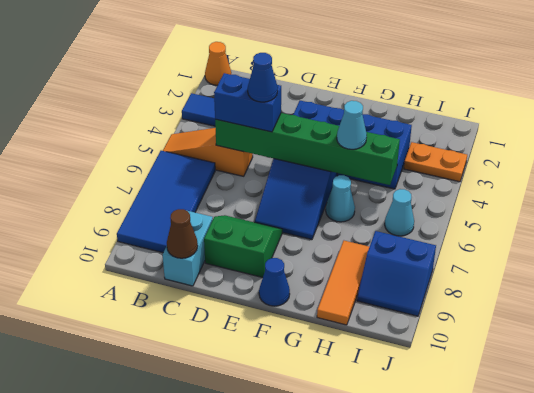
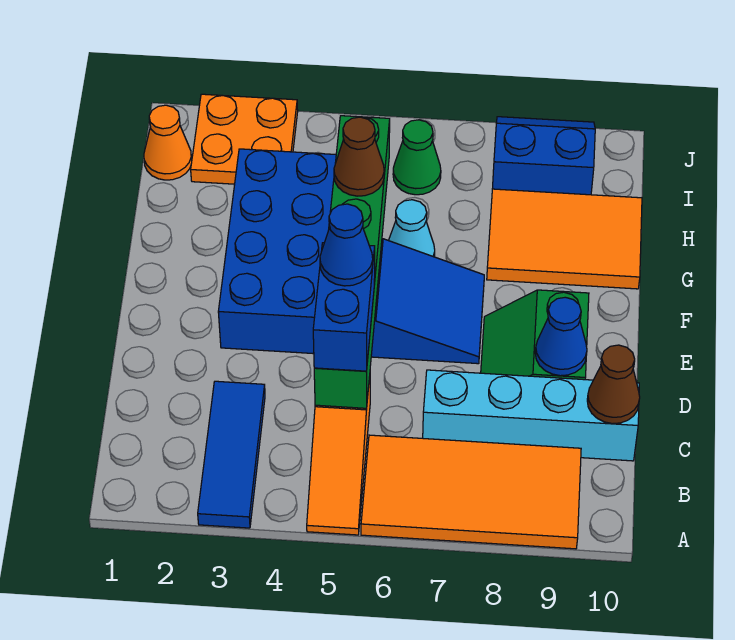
orange cone A1 level 1 -> orange cone I1 level 1
blue tile A6:B9 level 1 -> orange tile A6:B9 level 1
cyan brick C9:C10 level 1 -> cyan brick C7:C10 level 1
blue cone F10 level 1 -> blue cone D9 level 2
cyan cone G5 level 3 -> brown cone G5 level 3
orange tile H8:H10 level 1 -> orange tile G8:H10 level 1
orange plate I3:J3 level 1 -> orange plate I2:J3 level 1
cyan cone I6 level 1 -> green cone I6 level 1
blue slope I8:J9 level 1 top 8 -> blue slope I8:J9 level 1 top I

